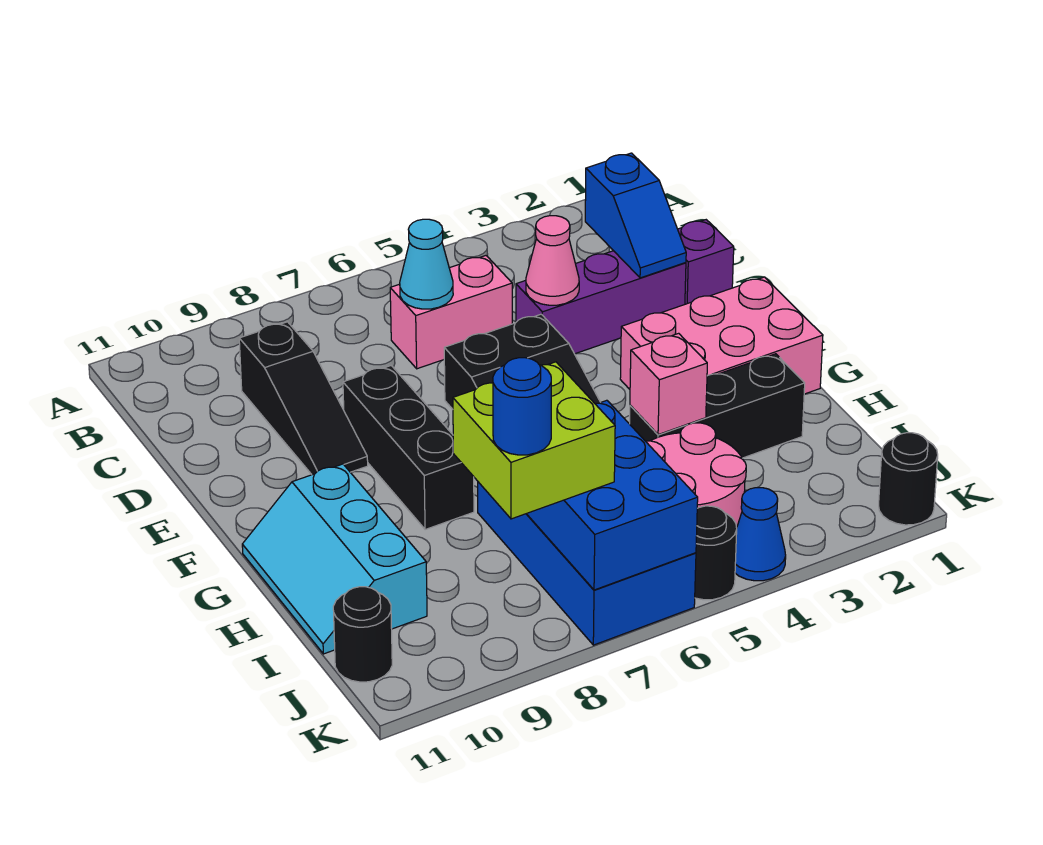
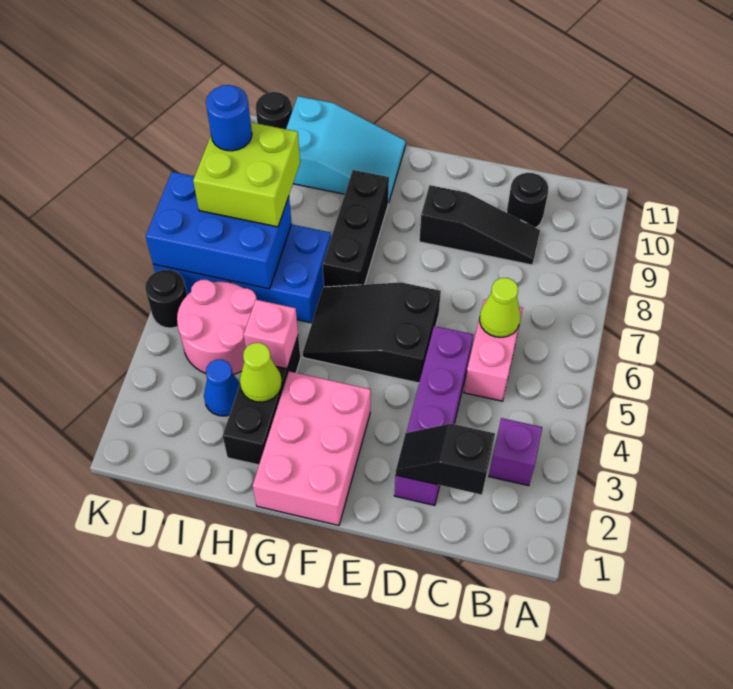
blue slope C2:D2 level 2 top C -> black slope C2:D2 level 2 top C
cyan cone C6 level 2 -> lime cone C6 level 2
black slope C9:E9 level 1 top C -> black slope C9:E9 level 1 top E
purple brick D1 level 1 -> purple brick B3 level 1
purple brick D2:D4 level 1 -> purple brick D2:D5 level 1
pink cone D4 level 2 -> none
black brick E8:G8 level 1 -> black brick G7:G9 level 1
cyan slope G10:I11 level 1 top 10 -> cyan slope G10:I11 level 1 top I
none -> lime cone H3 level 2
black round brick K1 level 1 -> black round brick C10 level 1
blue cone K4 level 1 -> blue cone I3 level 1

